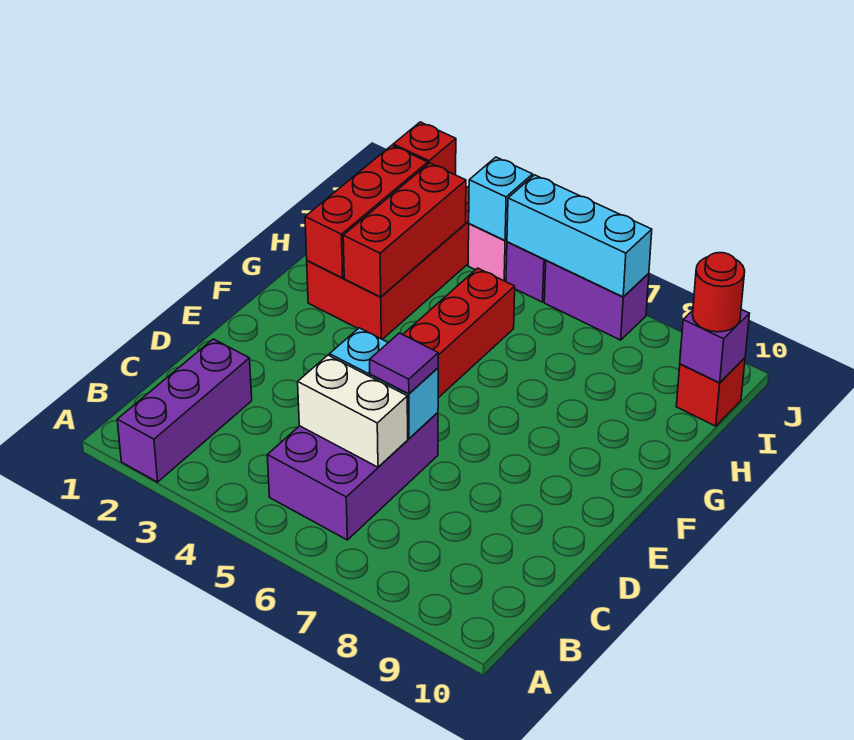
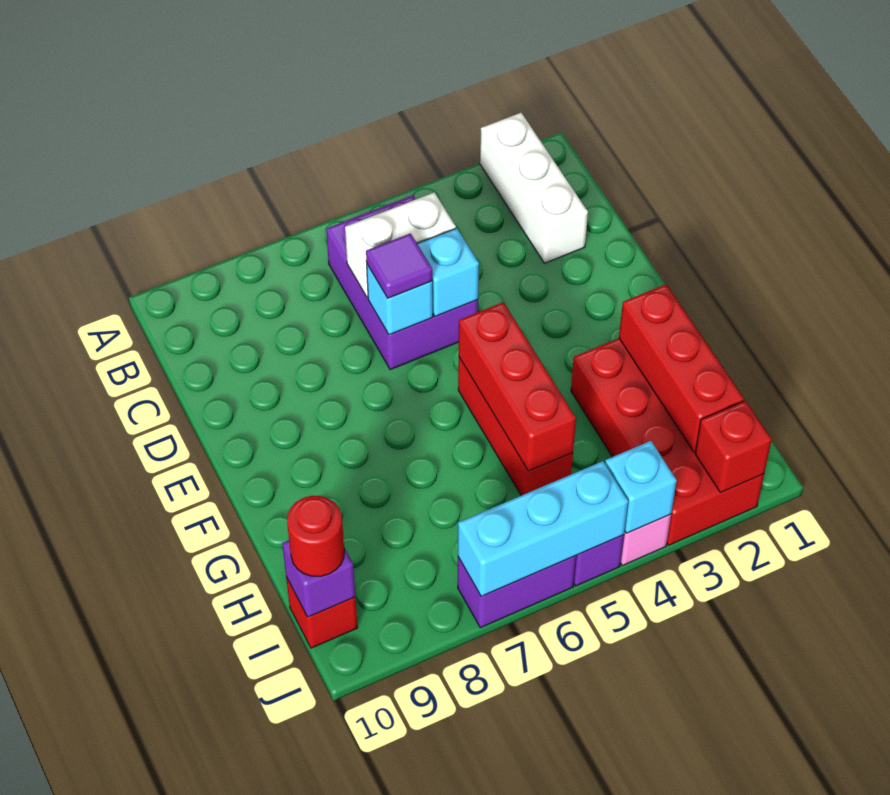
purple brick A2:C2 level 1 -> white brick A2:C2 level 1
red brick G3:I3 level 2 -> red brick F5:H5 level 2

